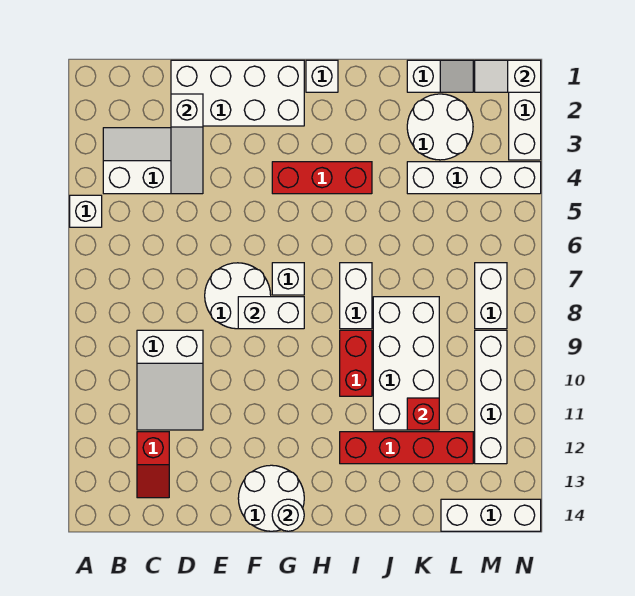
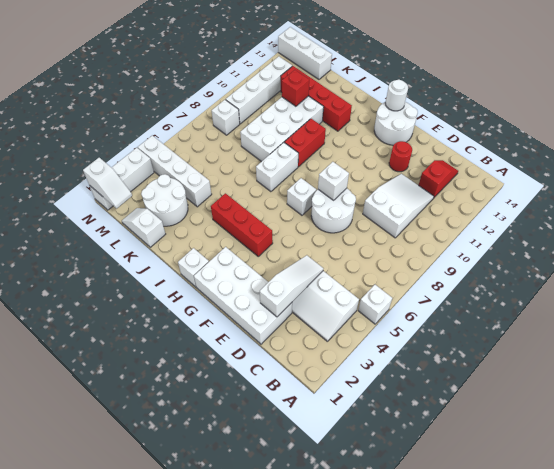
none -> red round brick E12 level 1
white brick F8:G8 level 2 -> white brick F8 level 2
white brick M7:M8 level 1 -> white brick M8 level 1

